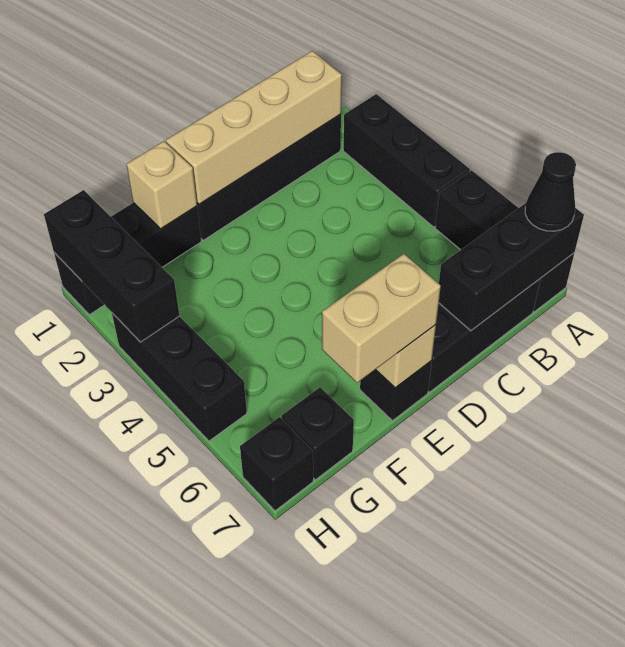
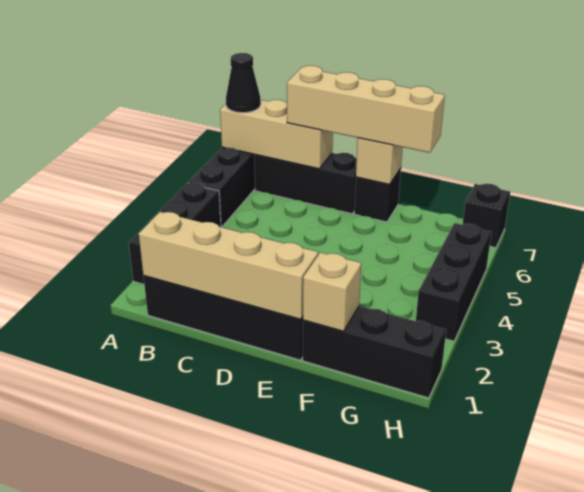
black brick A7:C7 level 2 -> tan brick A7:C7 level 2
tan brick E7:F7 level 3 -> tan brick C7:F7 level 3
black brick G7 level 1 -> none
black brick H1:H3 level 2 -> none

